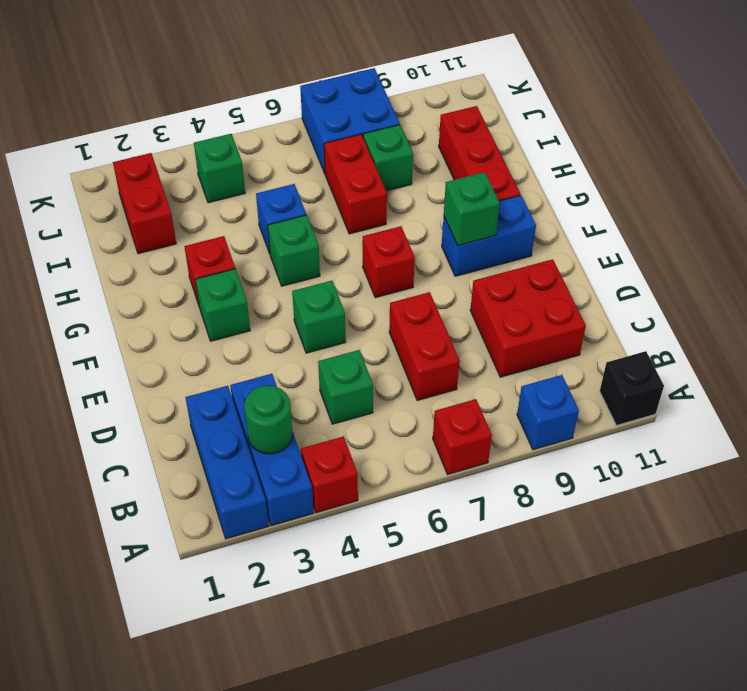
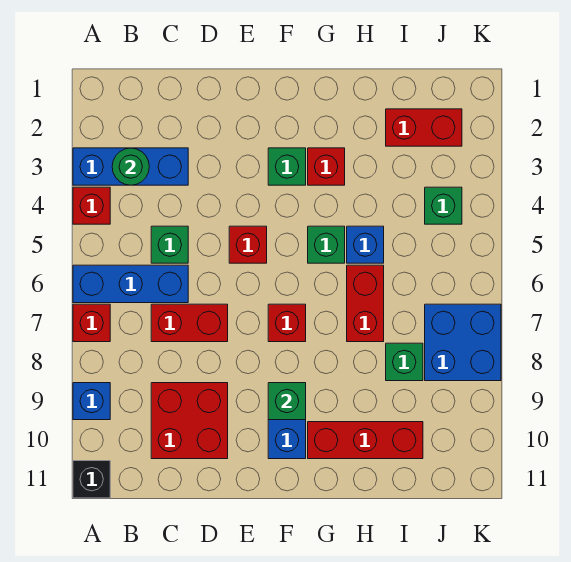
blue brick A2:C2 level 1 -> blue brick A6:C6 level 1
green brick E5 level 1 -> red brick E5 level 1
red brick H7:I7 level 1 -> red brick H6:H7 level 1

